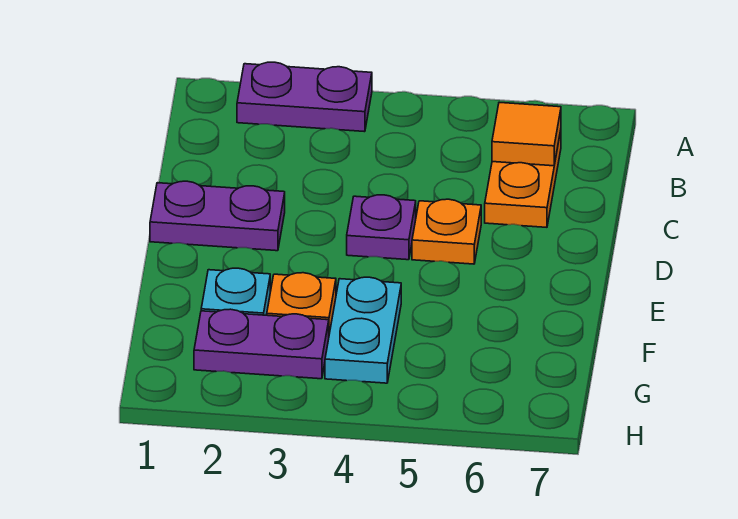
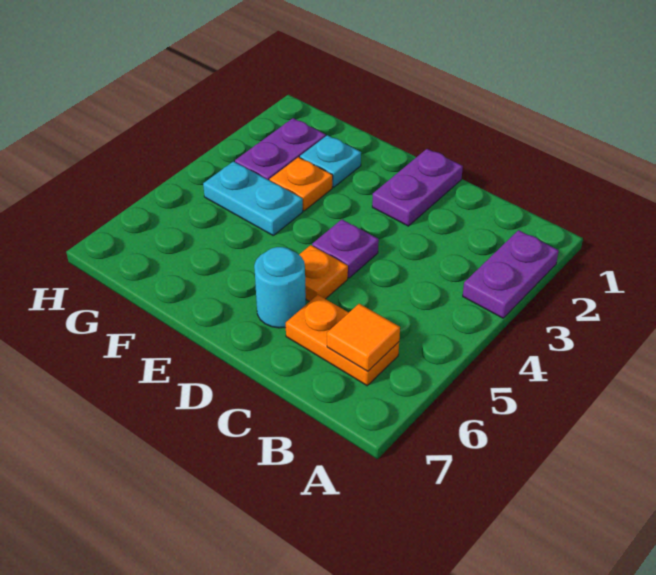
none -> cyan round brick D6 level 1

